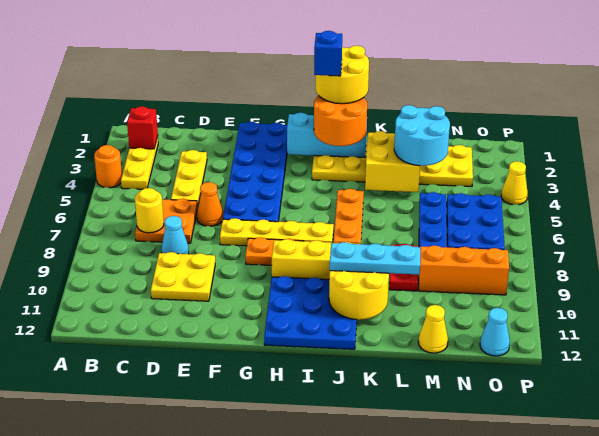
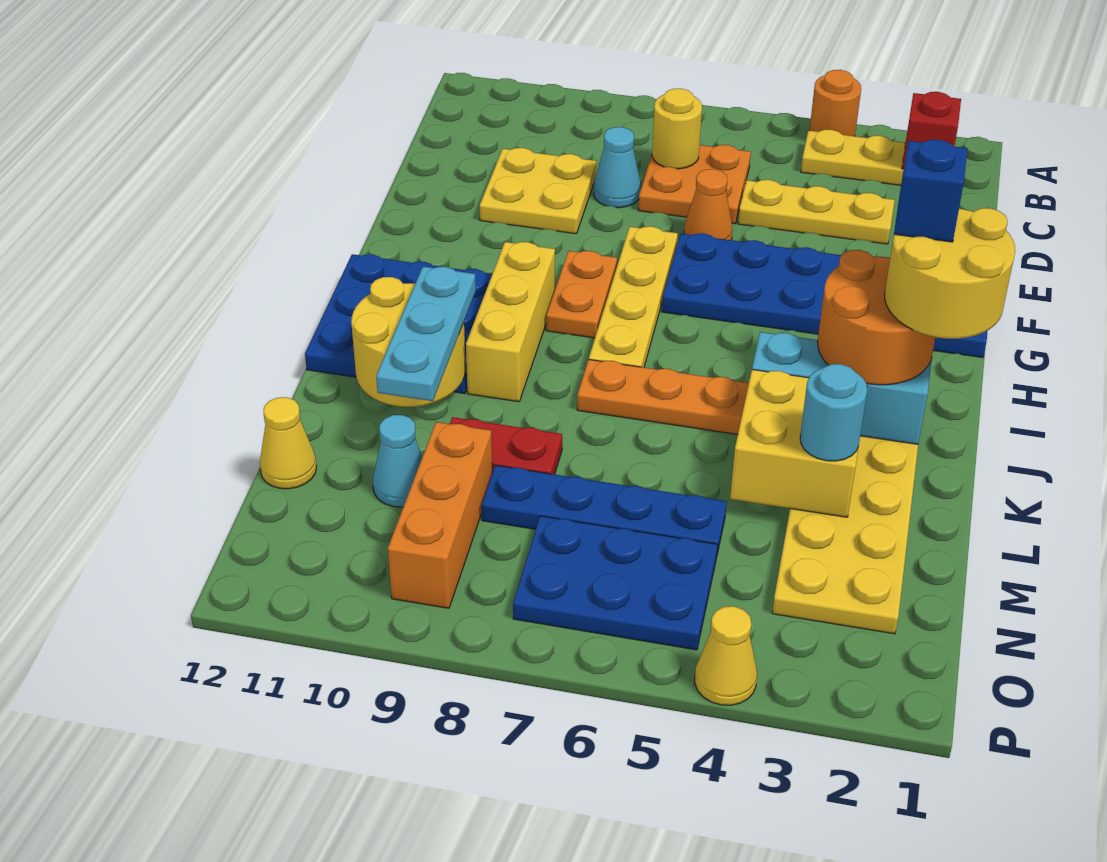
cyan brick H2:J2 level 2 -> cyan brick J2:J4 level 2
cyan round brick L3:M4 level 3 -> cyan round brick L3 level 3
cyan cone O12 level 1 -> cyan cone M10 level 1

